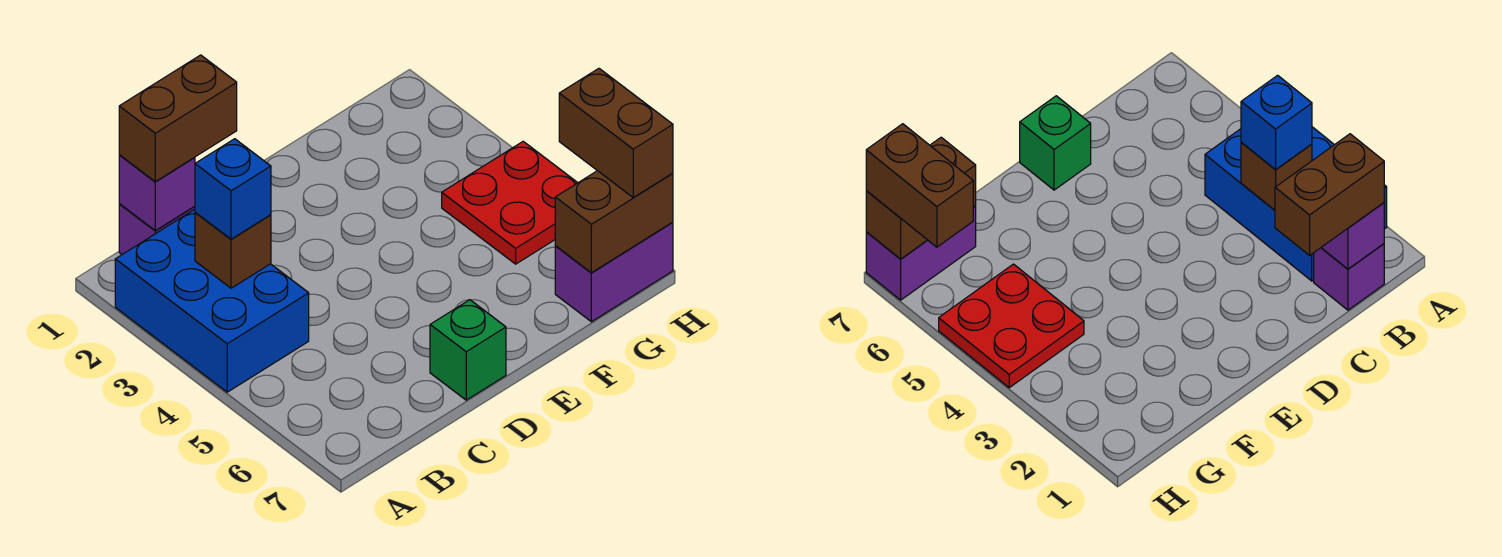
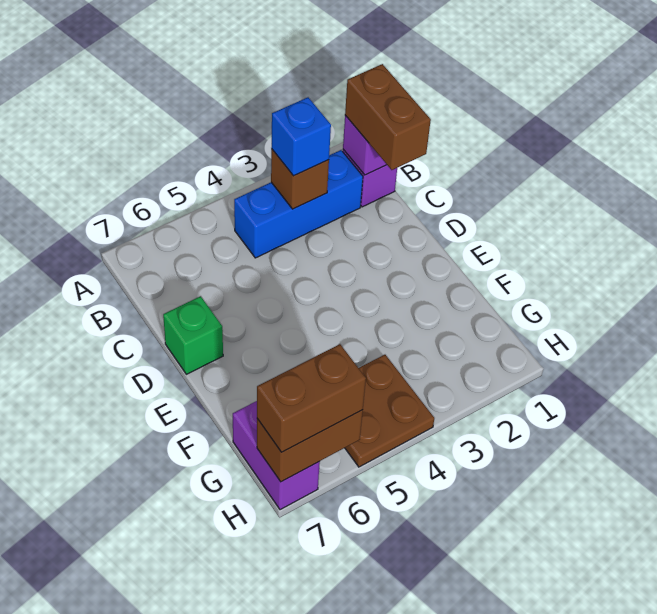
blue brick A2:B4 level 1 -> blue brick B2:B4 level 1
red plate G4:H5 level 1 -> brown plate G4:H5 level 1
brown brick G7:H7 level 2 -> brown brick H6:H7 level 2

